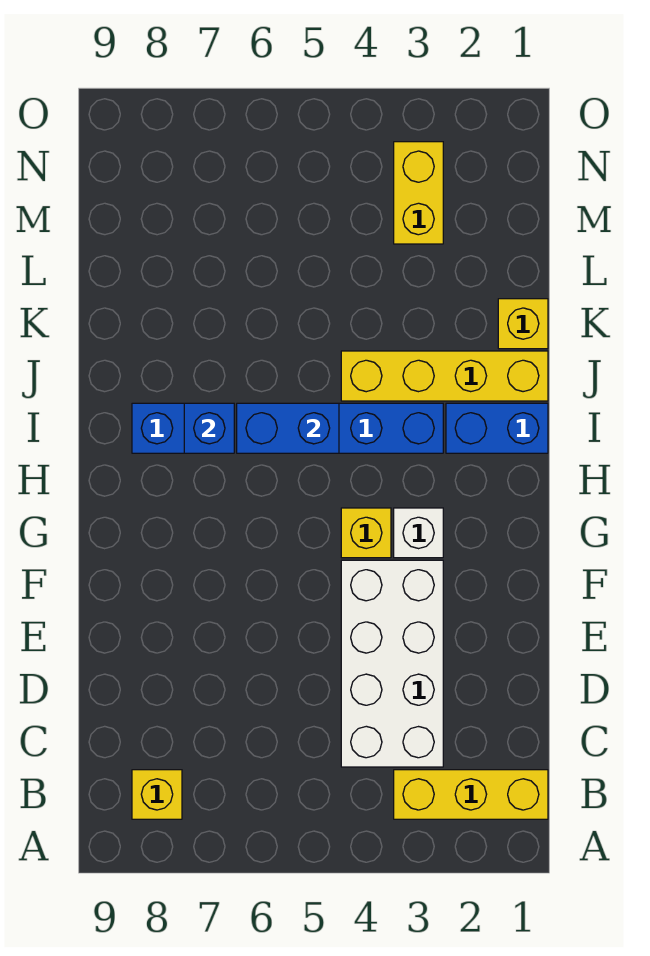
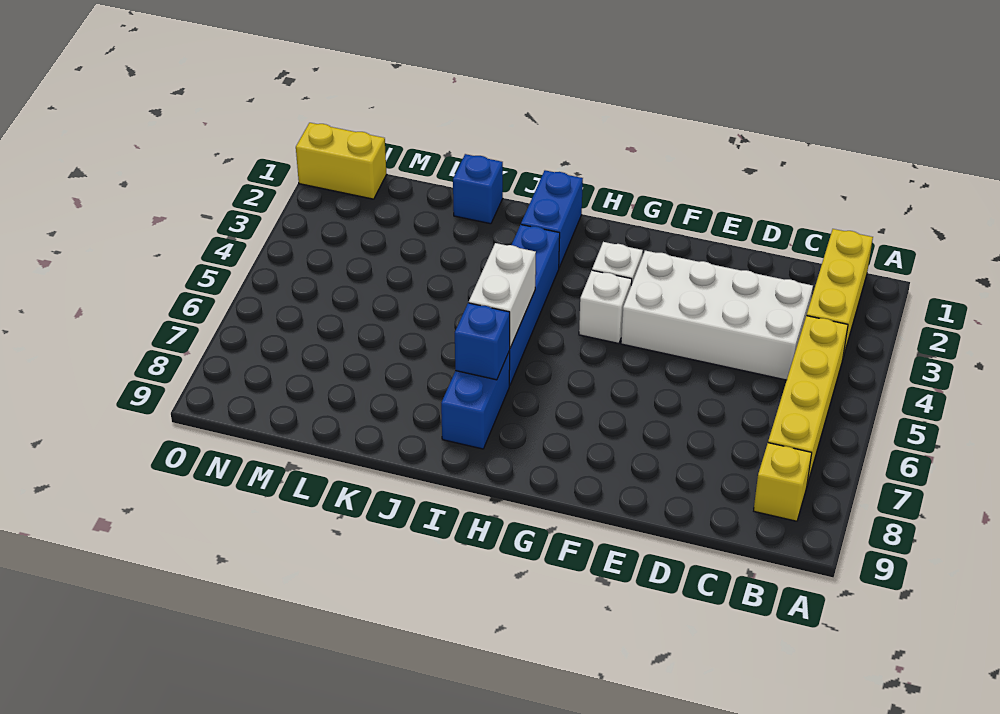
yellow brick G4 level 1 -> white brick G4 level 1
blue brick I5:I6 level 2 -> white brick I5:I6 level 2
yellow brick J1:J4 level 1 -> yellow brick B4:B7 level 1
yellow brick K1 level 1 -> blue brick K1 level 1
yellow brick M3:N3 level 1 -> yellow brick N1:O1 level 1

